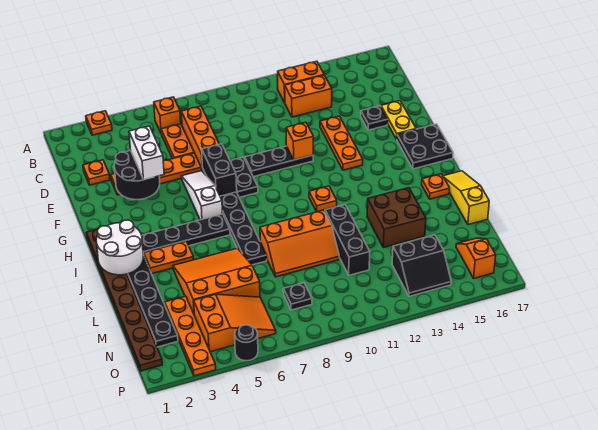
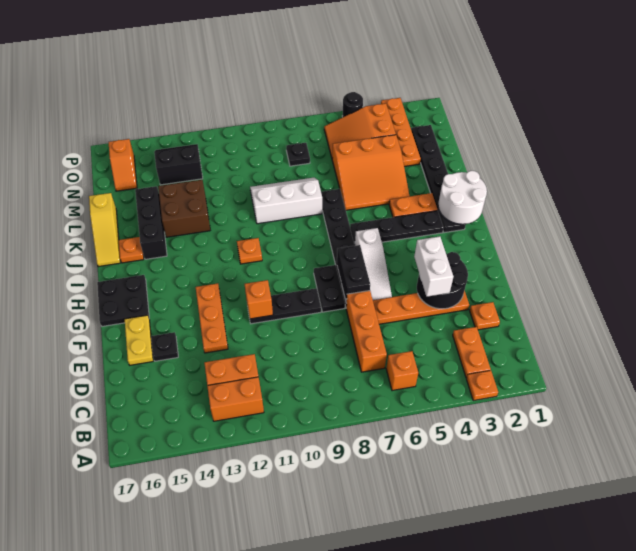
orange plate C6:D6 level 1 -> orange plate B3:C3 level 1
brown plate H1:O1 level 1 -> none
orange slope K8:L10 level 1 top K -> white slope K8:L10 level 1 top K
black brick K11:M11 level 1 -> black brick J15:L15 level 1

